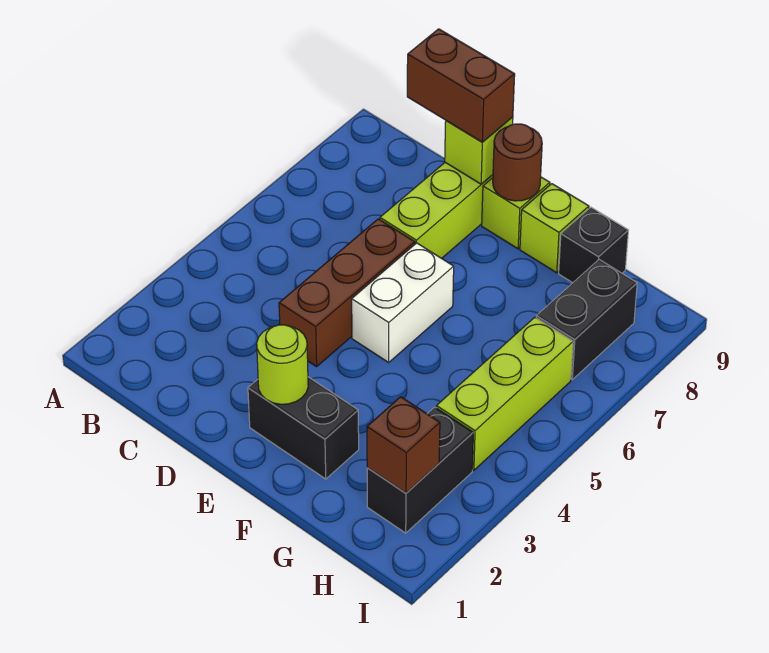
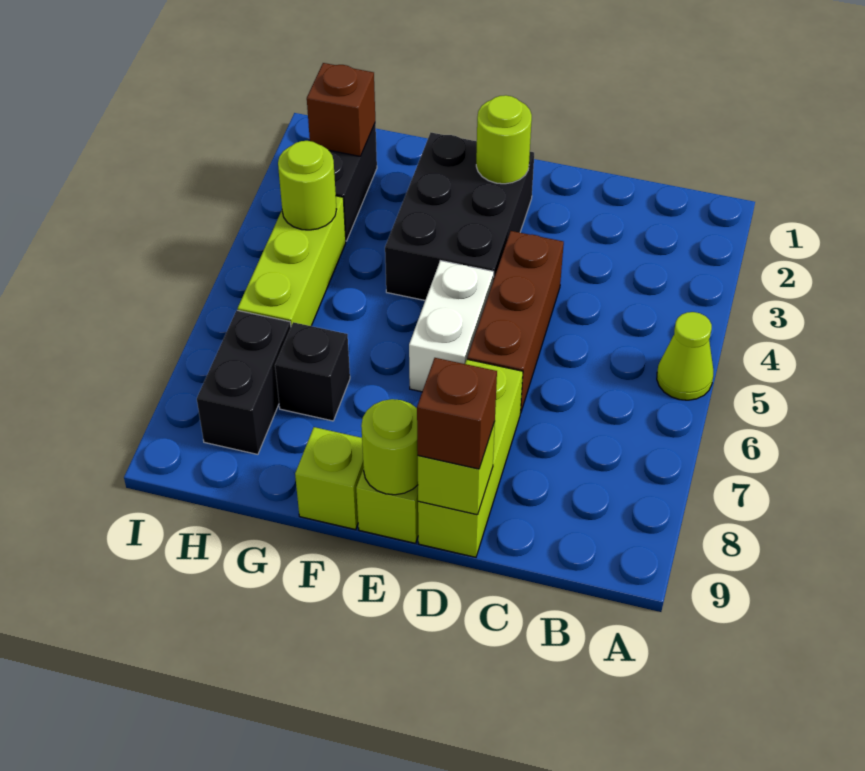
none -> lime cone A5 level 1
brown brick C9:D9 level 3 -> brown brick D9 level 3
black brick E2:F2 level 1 -> black brick E2:F4 level 1
brown round brick E9 level 2 -> lime round brick E9 level 2
black brick G9 level 1 -> black brick G7 level 1
none -> lime round brick H4 level 2

